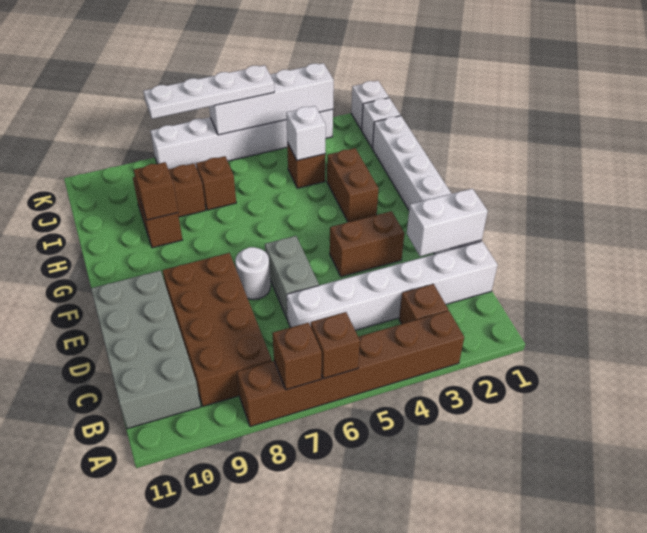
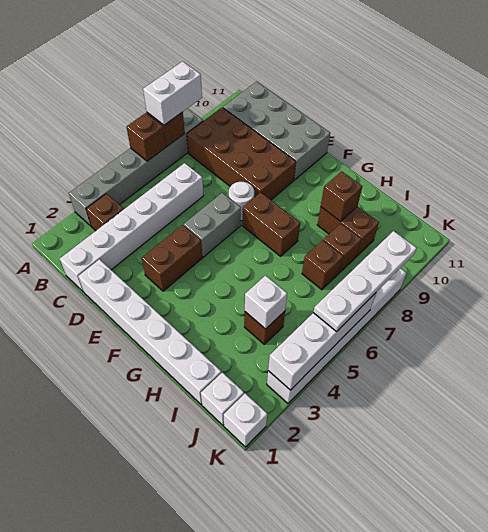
brown brick A3:A8 level 1 -> grey brick A3:A8 level 1
white brick D1:D2 level 2 -> white brick A7:A8 level 3
grey brick D6:E6 level 1 -> grey brick E5:E6 level 1
brown brick G3:H3 level 1 -> brown brick F7:G7 level 1

